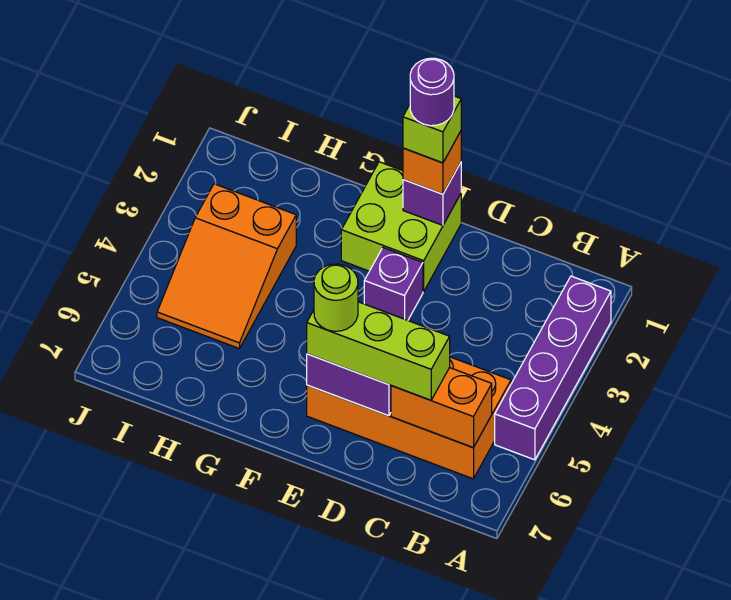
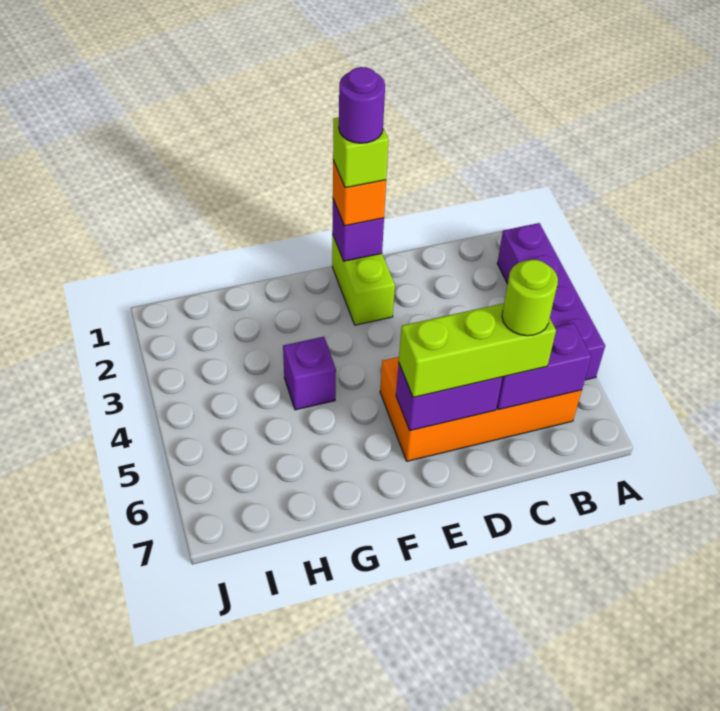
orange brick B6:C6 level 2 -> purple brick B6:C6 level 2
lime brick E1:F2 level 1 -> lime brick E1:E2 level 1
purple brick E3 level 1 -> purple brick G4 level 1
lime round brick E6 level 4 -> lime round brick C6 level 4
orange slope H3:I5 level 1 top 3 -> none

